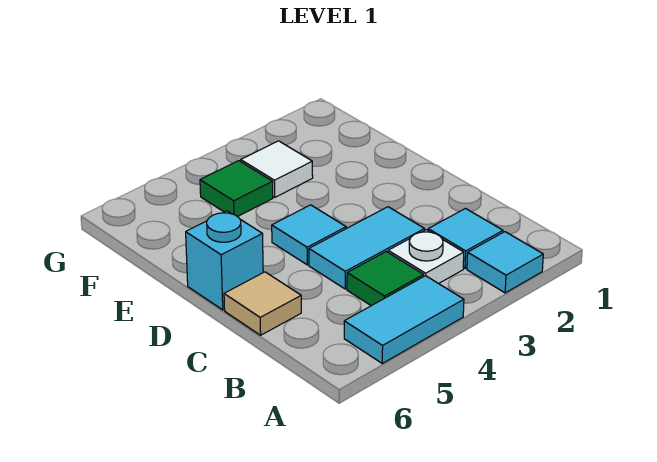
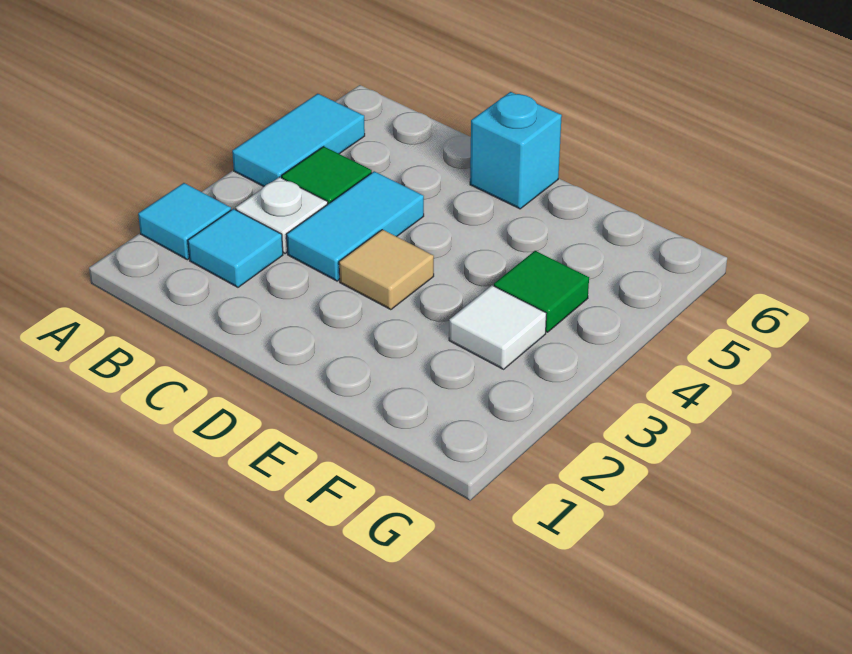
tan tile C6 level 1 -> tan tile D3 level 1
cyan tile D4 level 1 -> none

